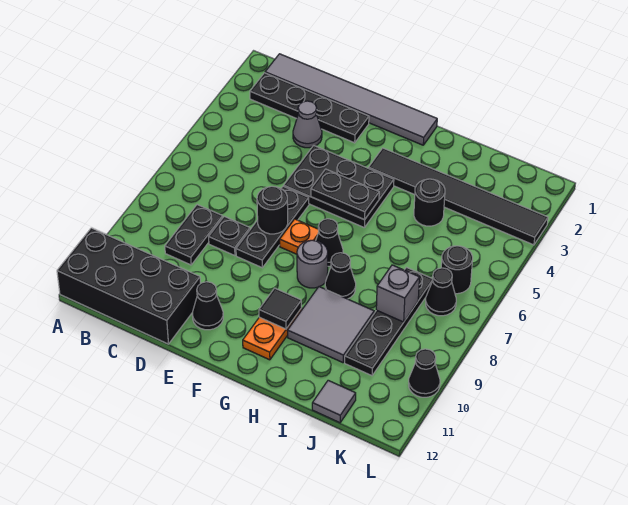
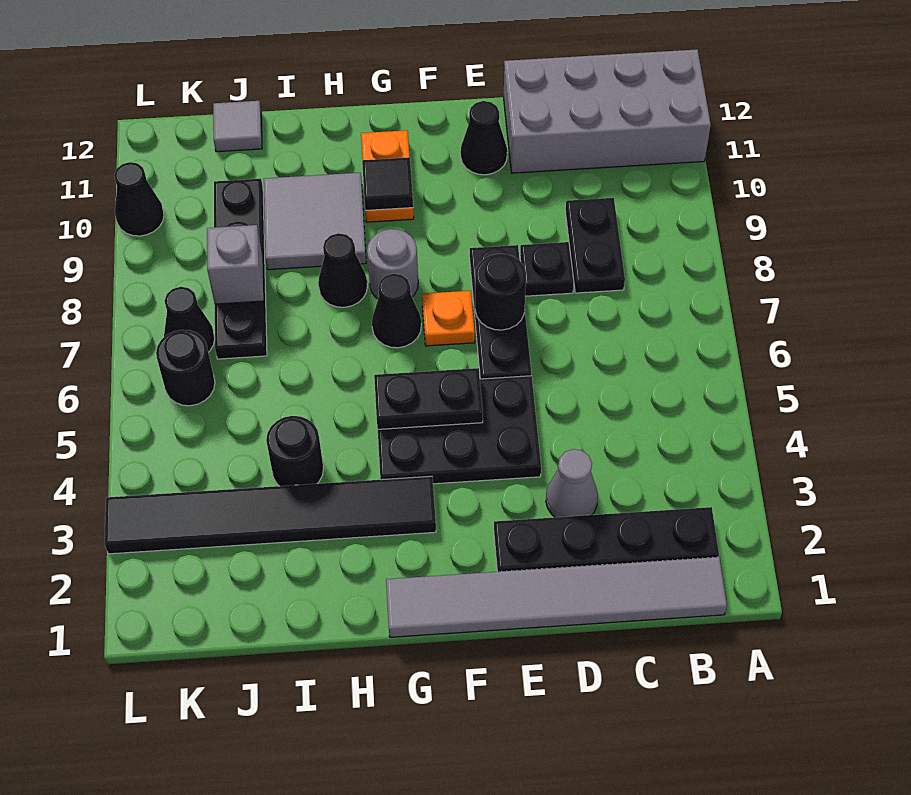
black brick A11:D12 level 1 -> grey brick A11:D12 level 1

